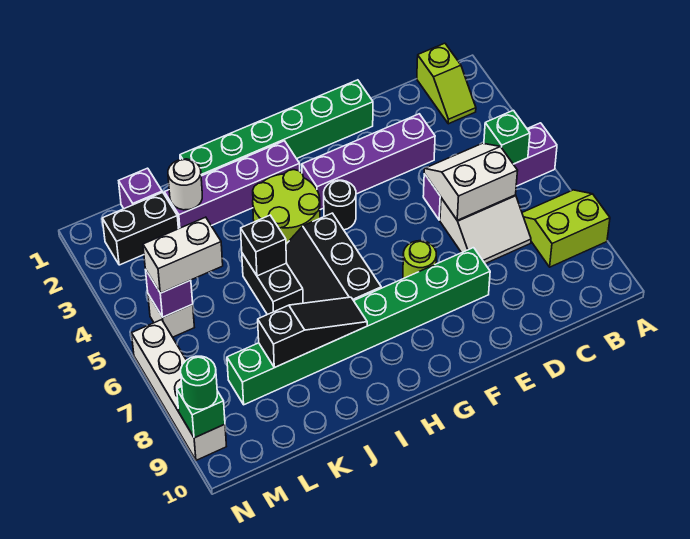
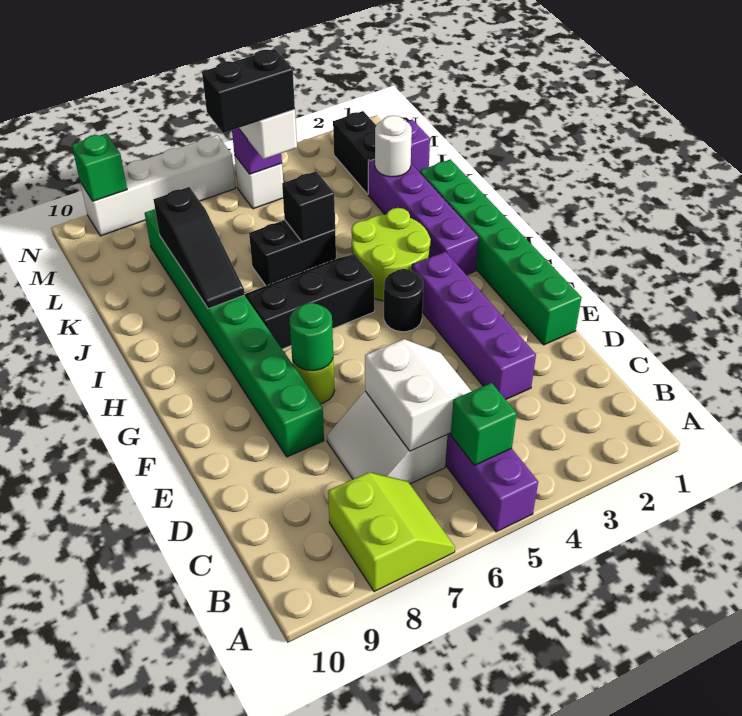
lime slope B1:B2 level 1 top 1 -> none
none -> black brick L5:L6 level 4
green round brick N9 level 3 -> green round brick F7 level 2

